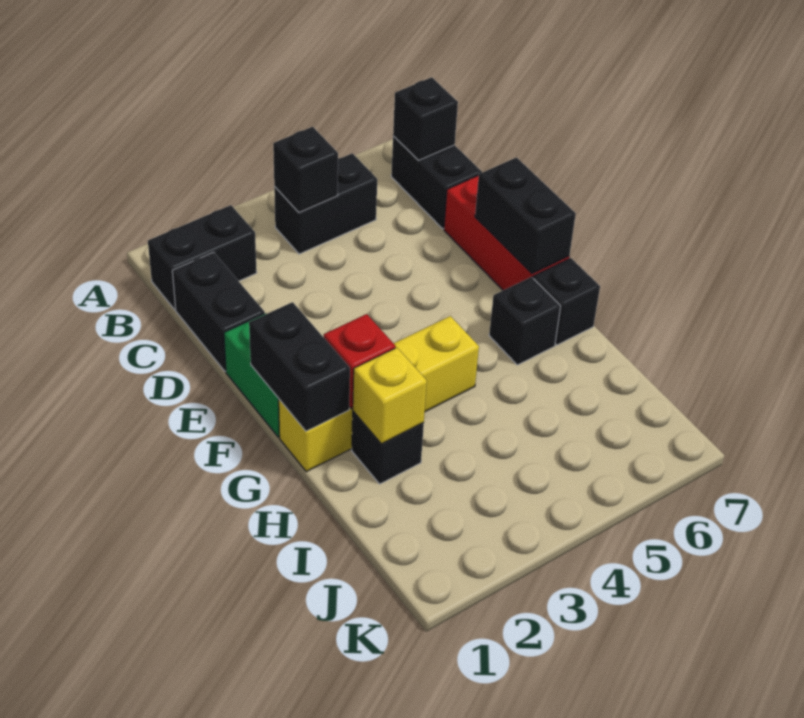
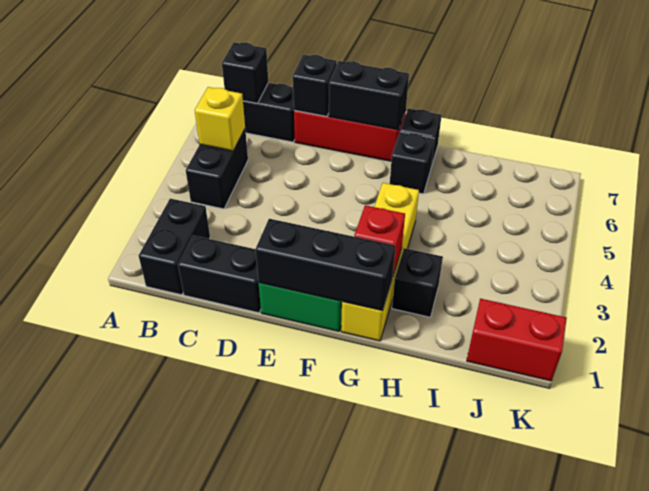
black brick B4 level 2 -> black brick D7 level 2
black brick F1:G1 level 2 -> black brick E1:G1 level 2
yellow brick H2 level 2 -> yellow brick B5 level 2
none -> red brick J1:K1 level 1

